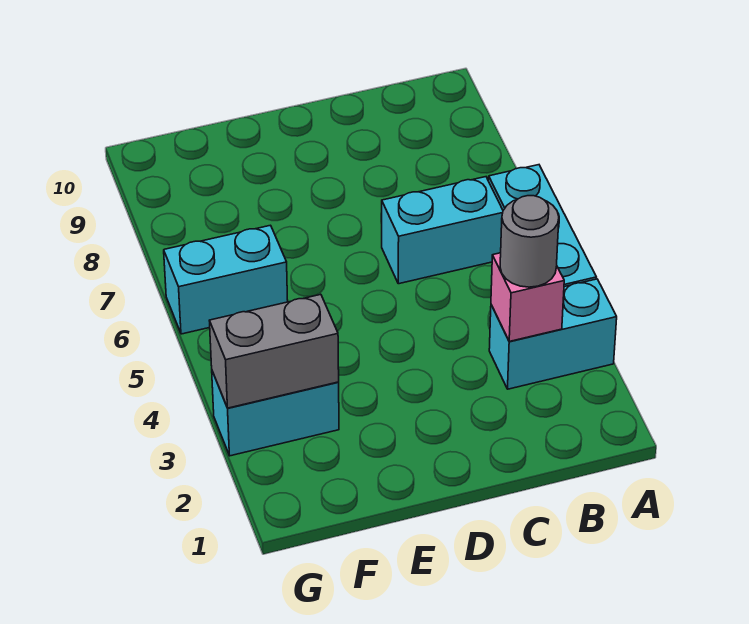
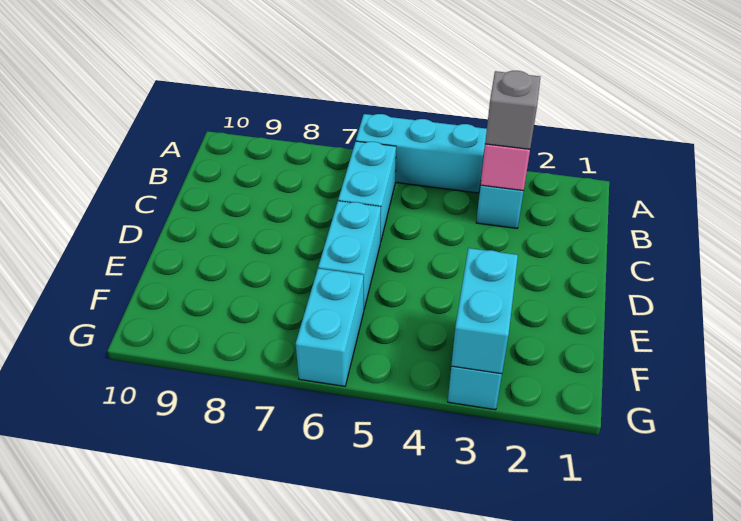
grey round brick B3 level 3 -> grey brick B3 level 3
none -> cyan brick D6:E6 level 1
grey brick F3:G3 level 2 -> cyan brick F3:G3 level 2

